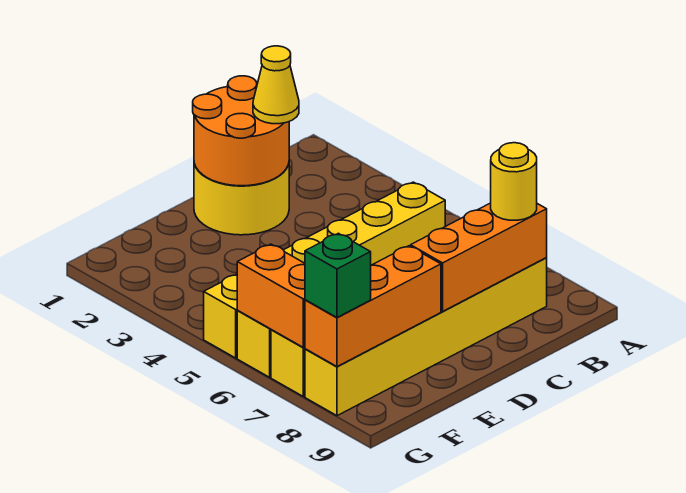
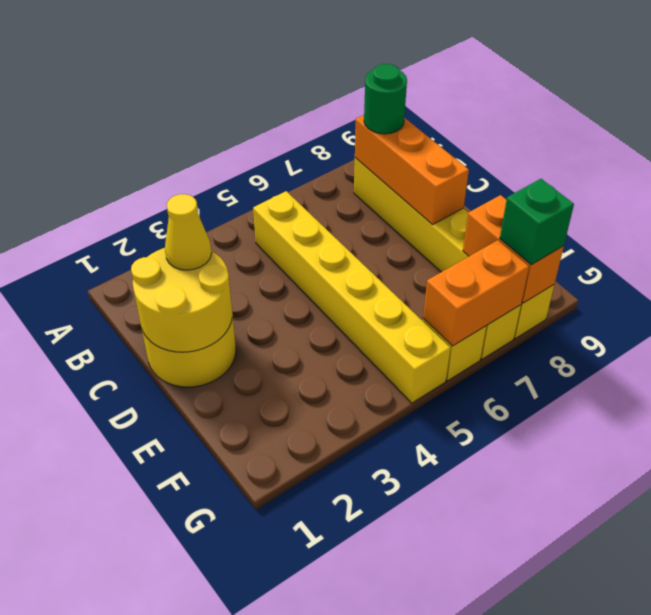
yellow round brick B8 level 3 -> green round brick B8 level 3
orange round brick C1:D2 level 2 -> yellow round brick C1:D2 level 2
orange brick E8:G8 level 2 -> orange brick F8:G8 level 2

